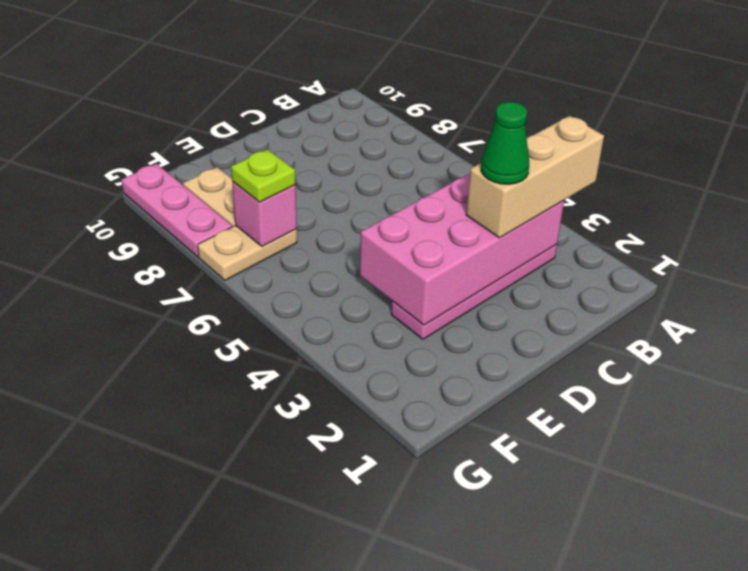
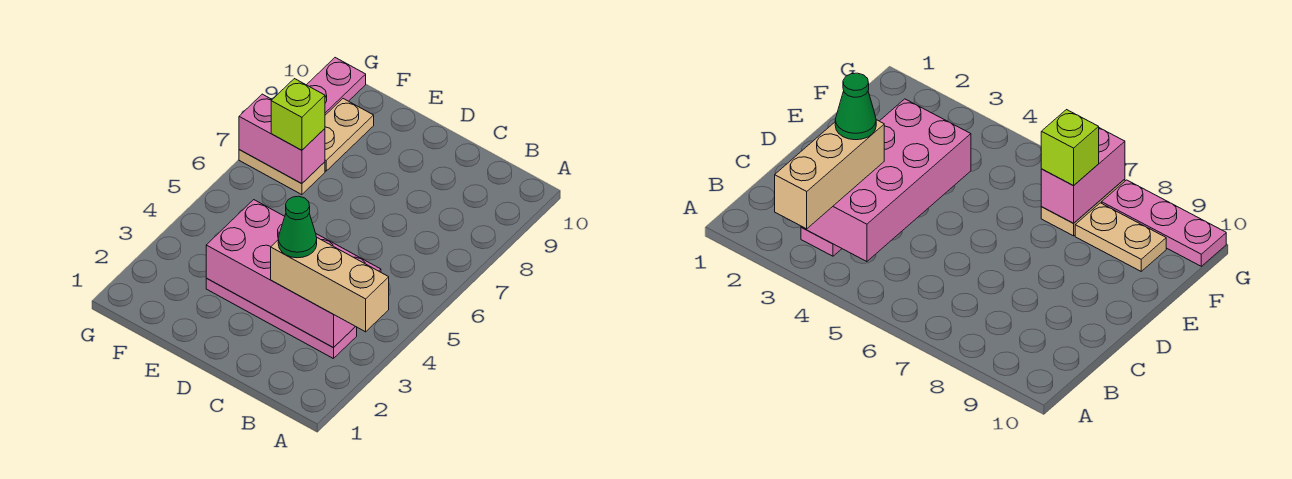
pink brick F7 level 2 -> pink brick F7:G7 level 2
lime plate F7 level 3 -> lime brick F7 level 3

